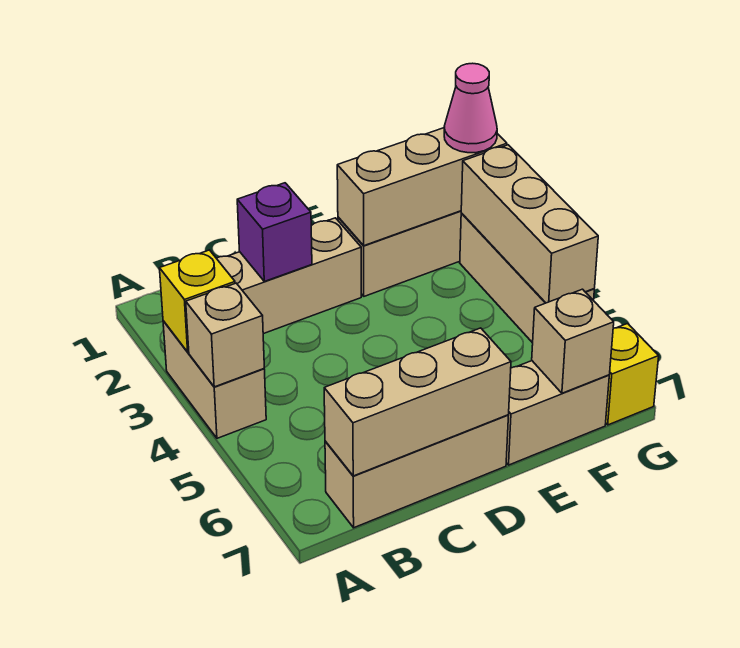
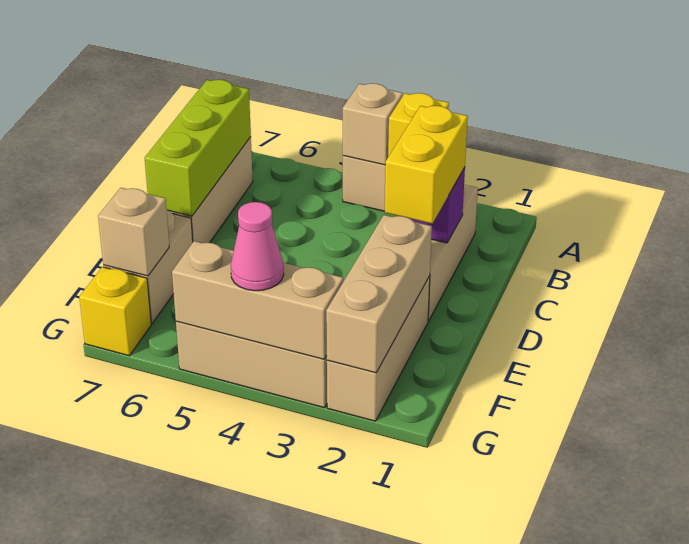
tan brick B7:D7 level 2 -> lime brick B7:D7 level 2
none -> yellow brick C2:D2 level 3
pink cone G2 level 3 -> pink cone G4 level 3

